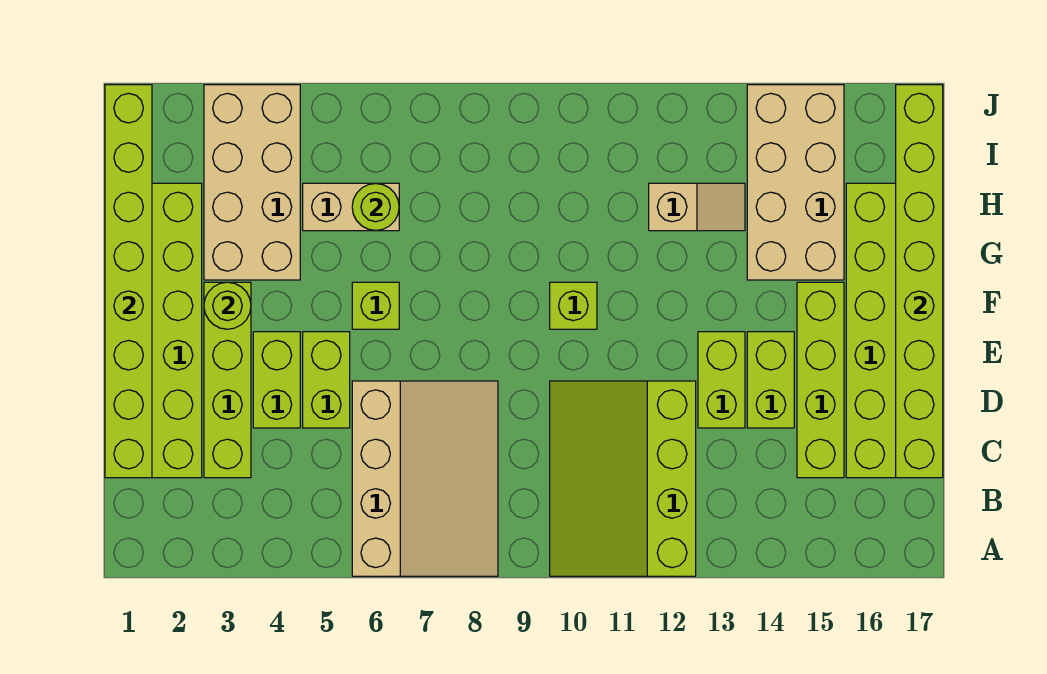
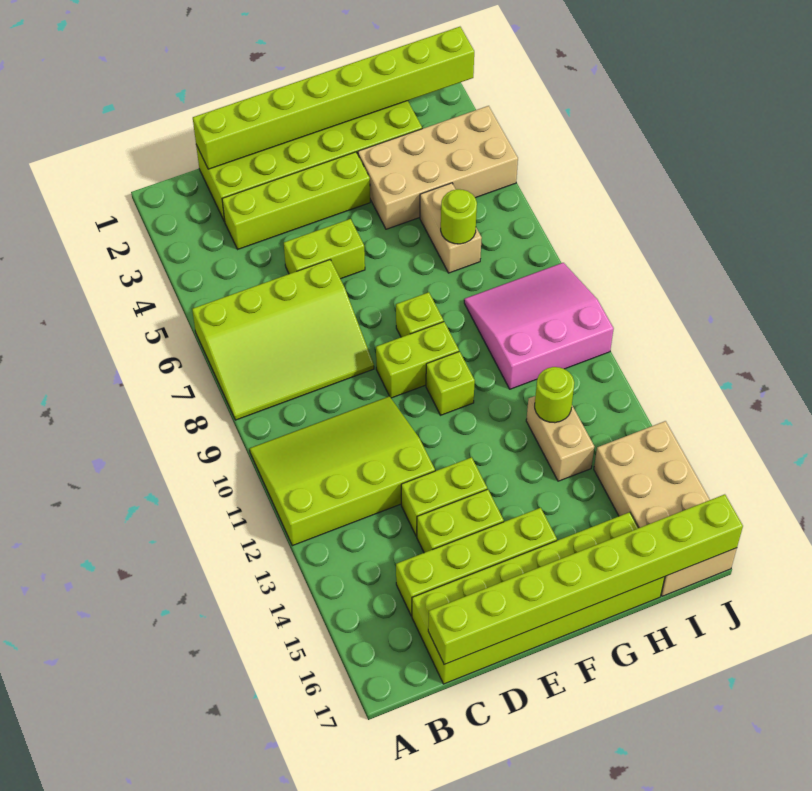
tan slope A6:D8 level 1 top 6 -> lime slope A6:D8 level 1 top 6
lime brick D4:E4 level 1 -> lime brick E9:F9 level 1
lime round brick F3 level 2 -> lime round brick H12 level 2
lime brick F6 level 1 -> lime brick F8 level 1
tan brick G14:J15 level 1 -> tan brick I14:J17 level 1
none -> pink slope H8:J10 level 1 top 10
tan slope H12:H13 level 1 top 12 -> tan brick H12:H13 level 1

